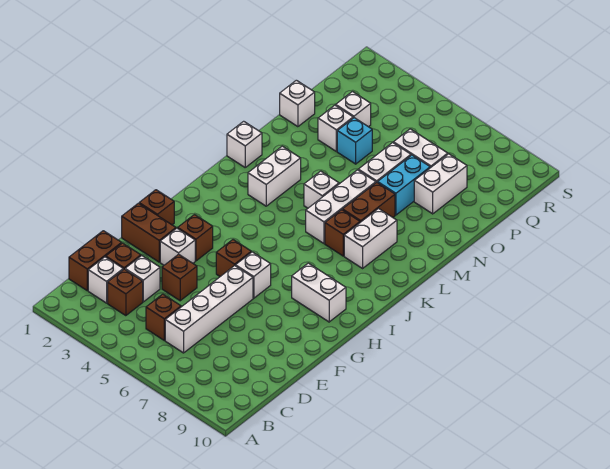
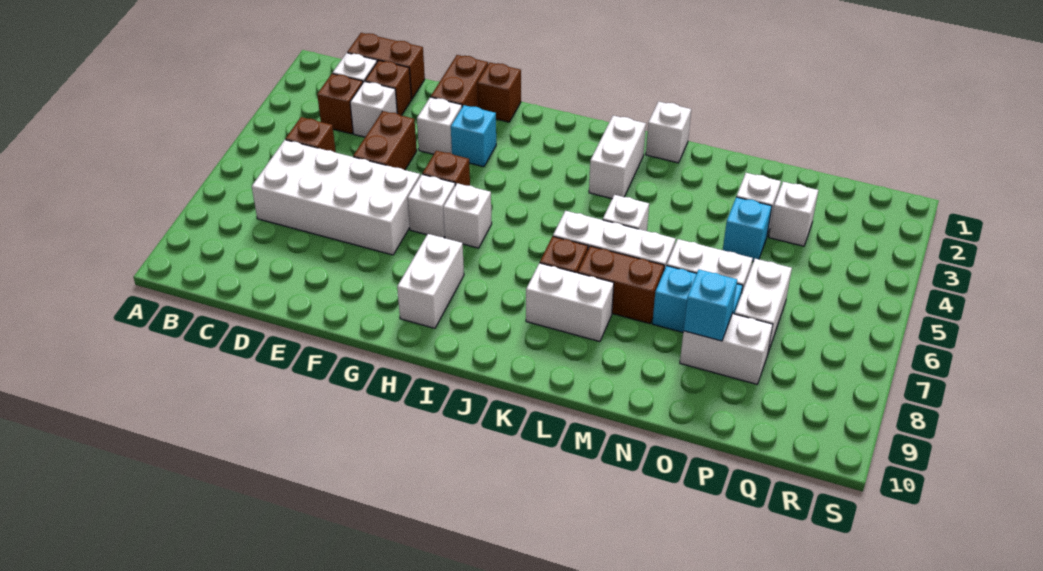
white brick C6:F6 level 1 -> white brick C6:F7 level 1
brown brick E4 level 1 -> brown brick E4:E5 level 1
brown brick G3 level 1 -> cyan brick G3 level 1
white brick K3:L3 level 1 -> white brick K2:K3 level 1
white brick O1 level 1 -> white brick H6 level 1
none -> cyan brick O8 level 2

